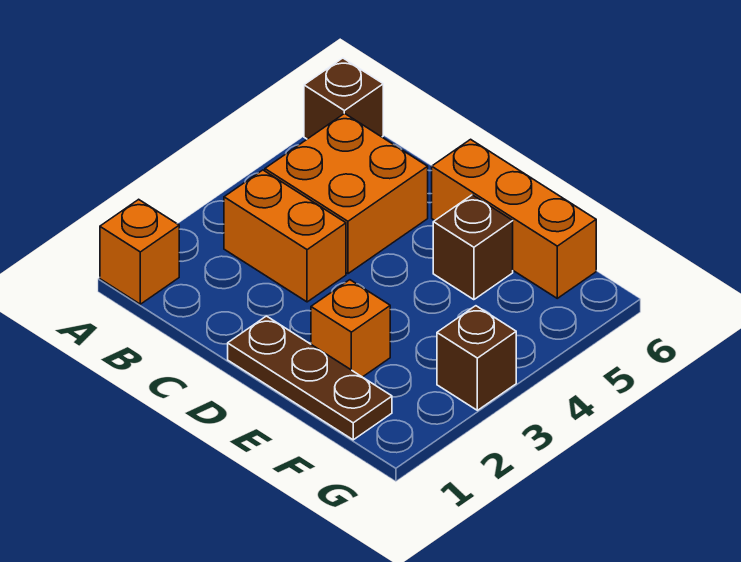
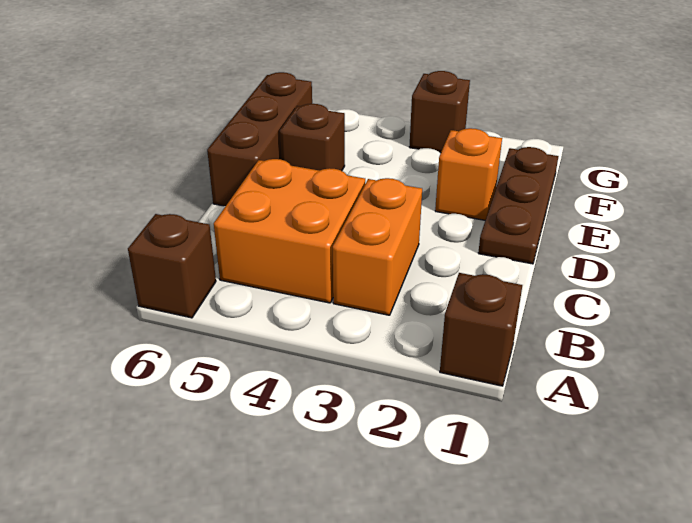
orange brick A1 level 1 -> brown brick A1 level 1
orange brick D6:F6 level 1 -> brown brick D6:F6 level 1

